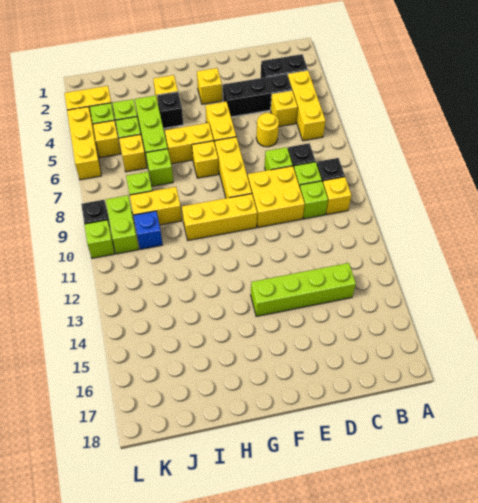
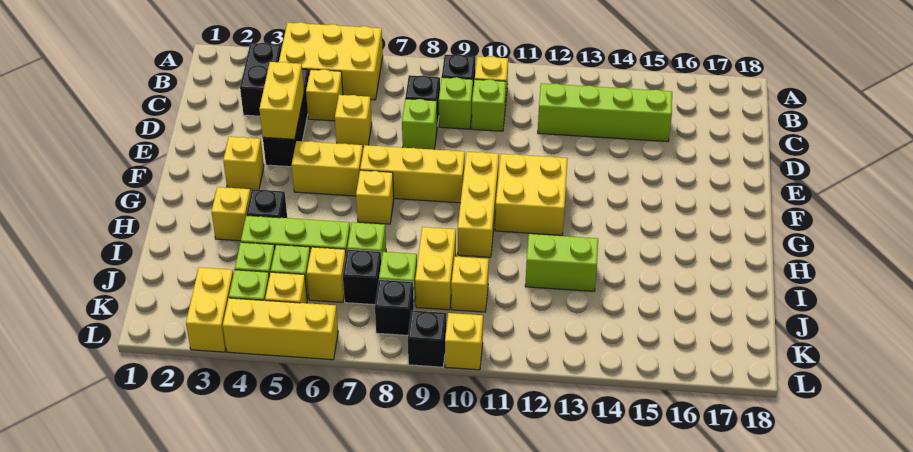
yellow brick B4:B6 level 1 -> yellow brick A4:B6 level 1
lime brick C14:F14 level 1 -> lime brick C12:C15 level 1
yellow round brick D6 level 1 -> yellow brick D6 level 1
yellow brick D9:E10 level 1 -> yellow brick F11:G12 level 1
yellow brick G6:H6 level 1 -> yellow brick D4:E4 level 2
none -> black brick J7 level 1
blue brick J10 level 1 -> yellow brick J10 level 1
none -> black brick K8 level 1
lime brick K9:K10 level 1 -> lime brick I12:I13 level 1
lime brick L10 level 1 -> yellow brick L10 level 1

